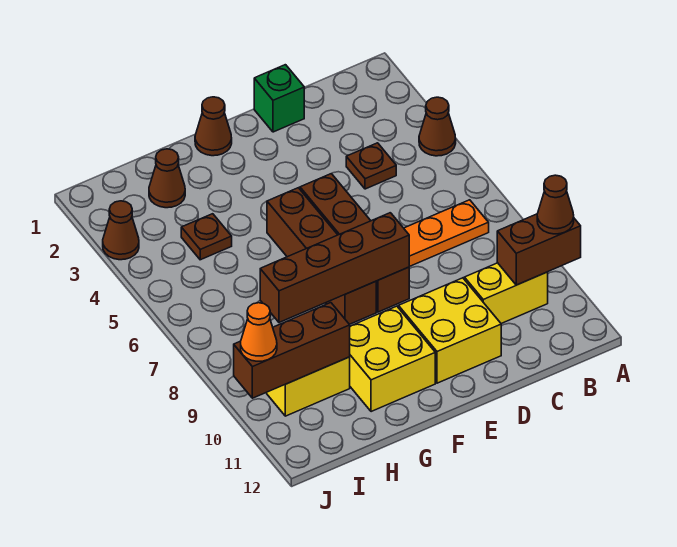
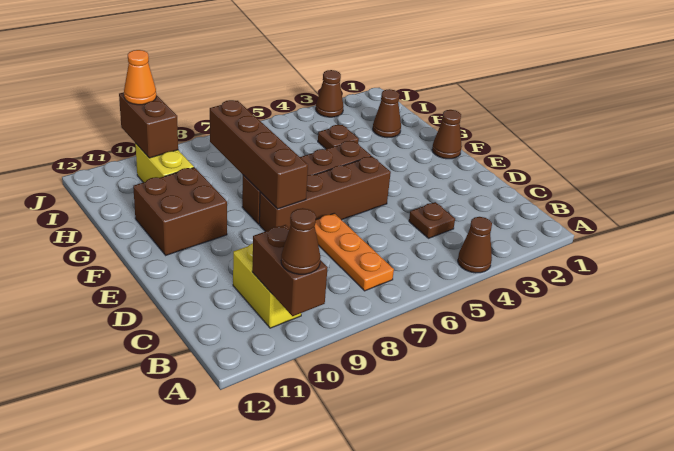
green brick D1 level 1 -> none
yellow brick D10:E11 level 1 -> none
yellow brick F10:G11 level 1 -> brown brick F10:G11 level 1
brown brick H10:J10 level 2 -> brown brick I10:J10 level 2

